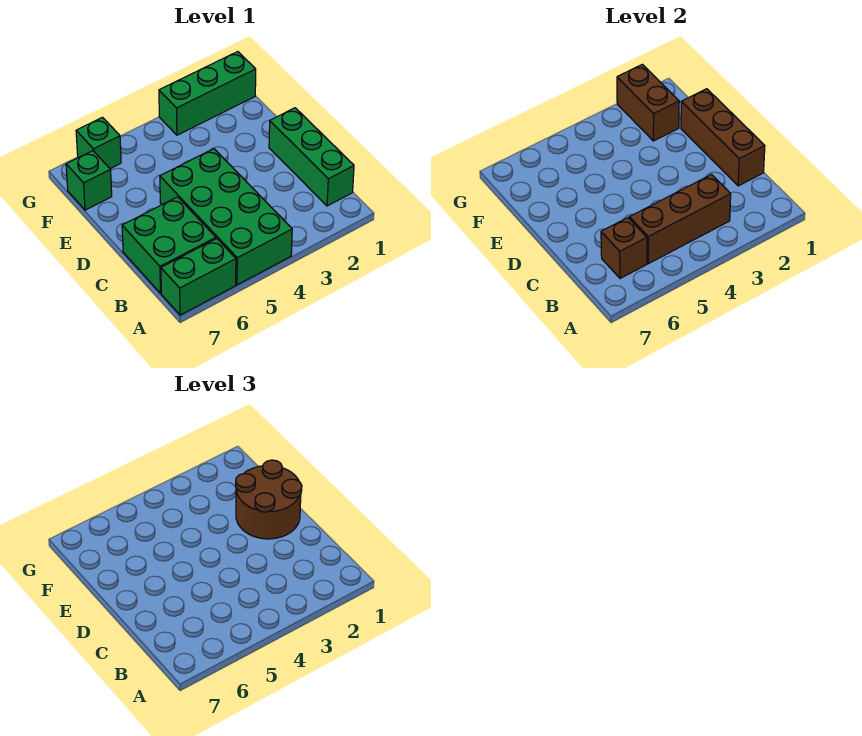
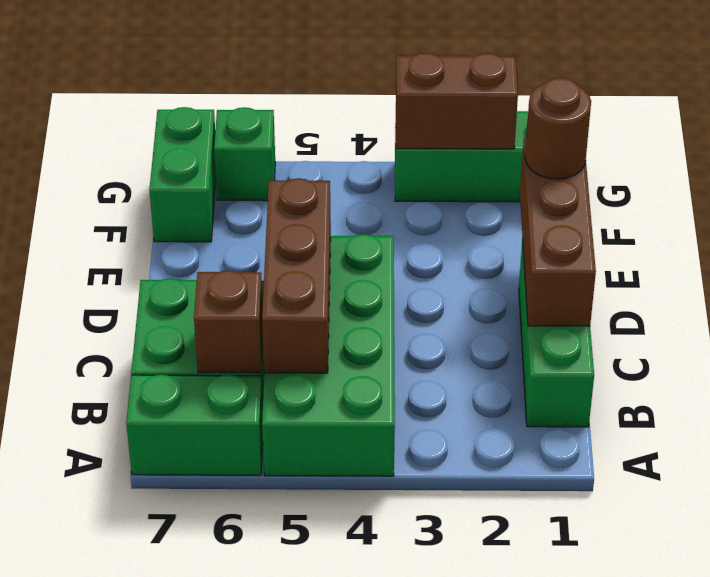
brown brick B3:B5 level 2 -> brown brick B5:D5 level 2
brown round brick D1:E2 level 3 -> brown round brick E1 level 3
brown brick F2:G2 level 2 -> brown brick G2:G3 level 2
green brick F7 level 1 -> green brick F7:G7 level 1

